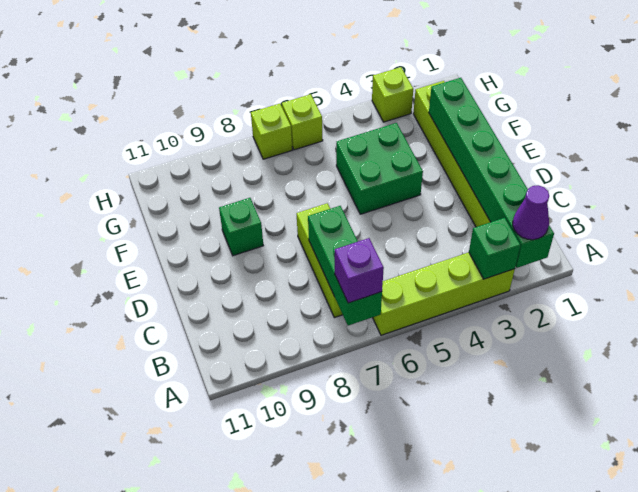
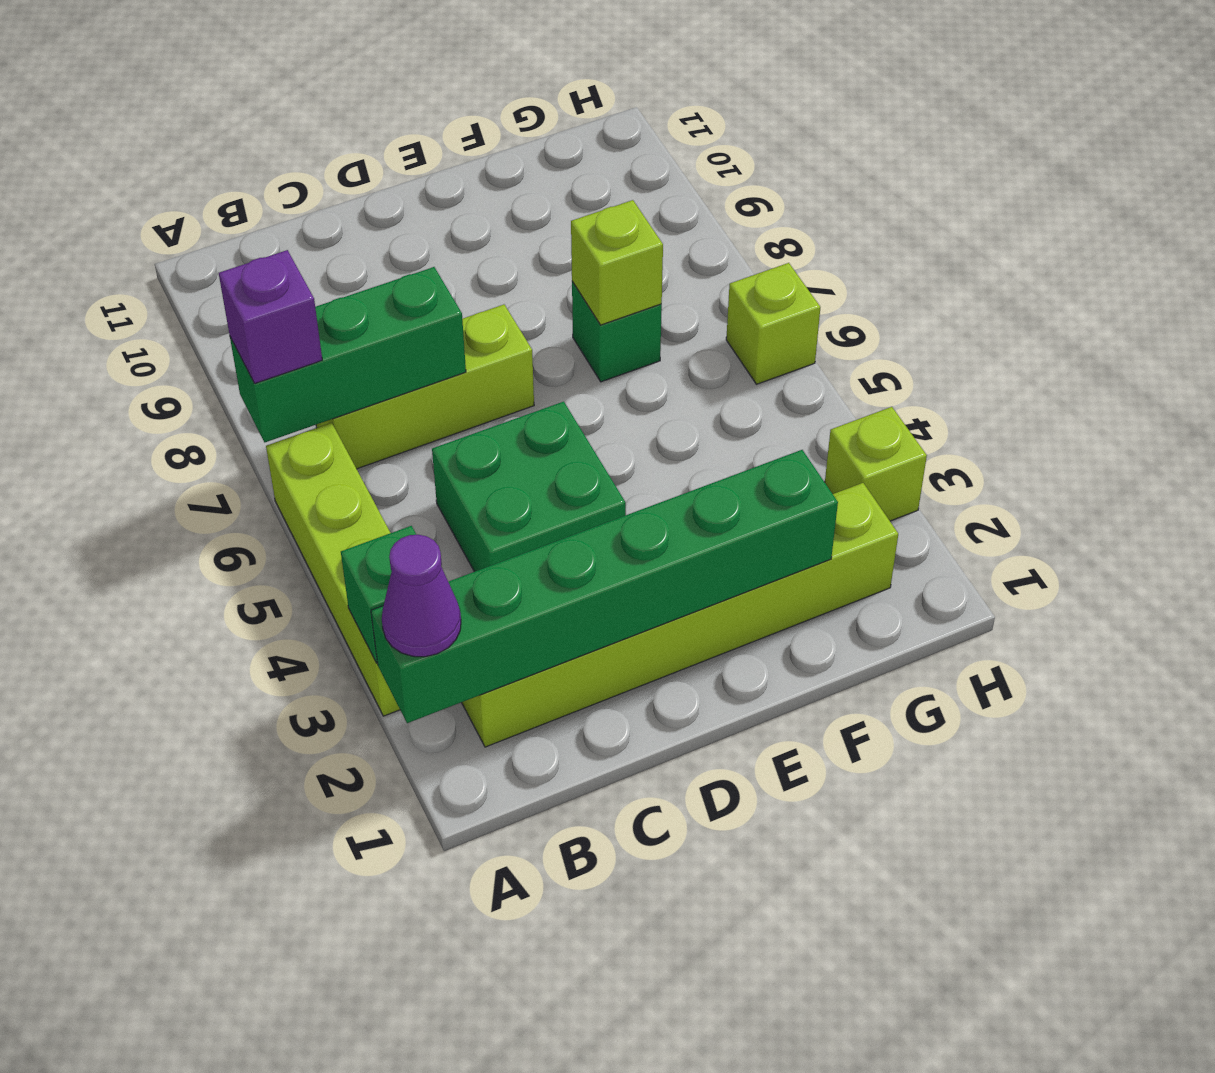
green brick E4:F5 level 1 -> green brick C4:D5 level 1
green brick E9 level 1 -> green brick F7 level 1
lime brick H7 level 1 -> lime brick F7 level 2

